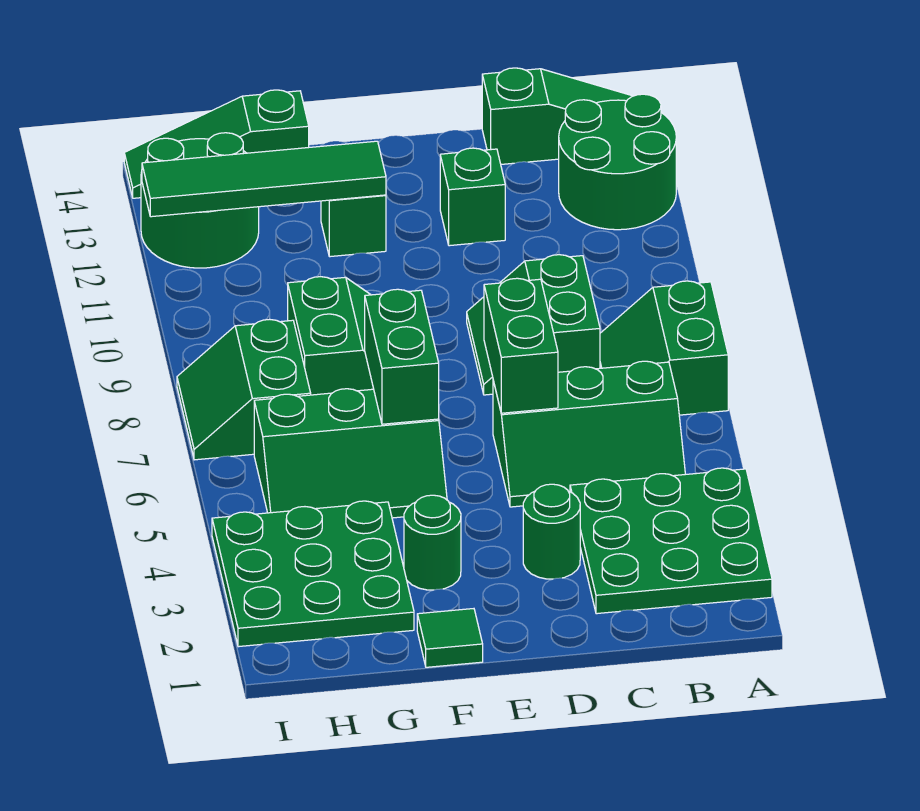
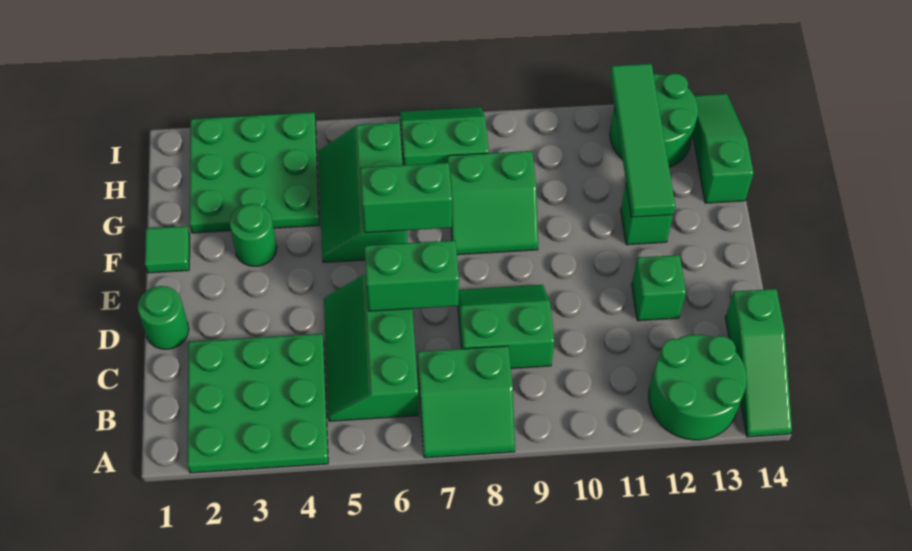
green slope A7:B8 level 1 top A -> green slope A7:B8 level 1 top B
green round brick D3 level 1 -> green round brick D1 level 1

